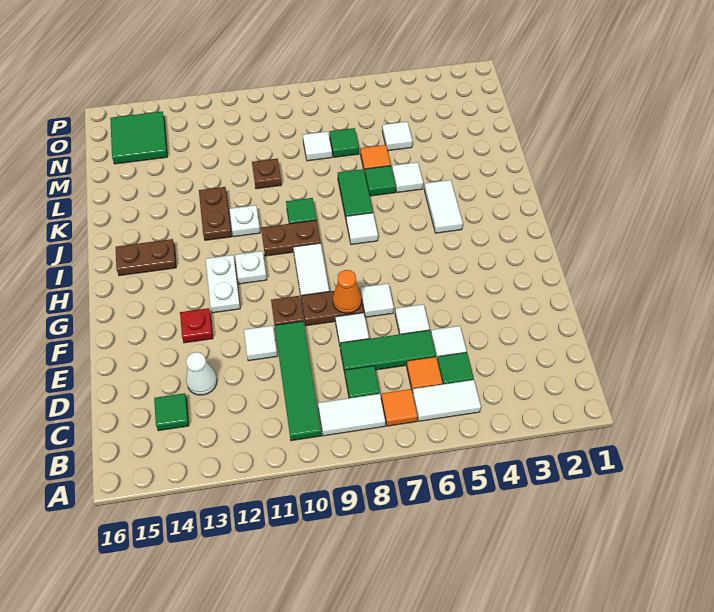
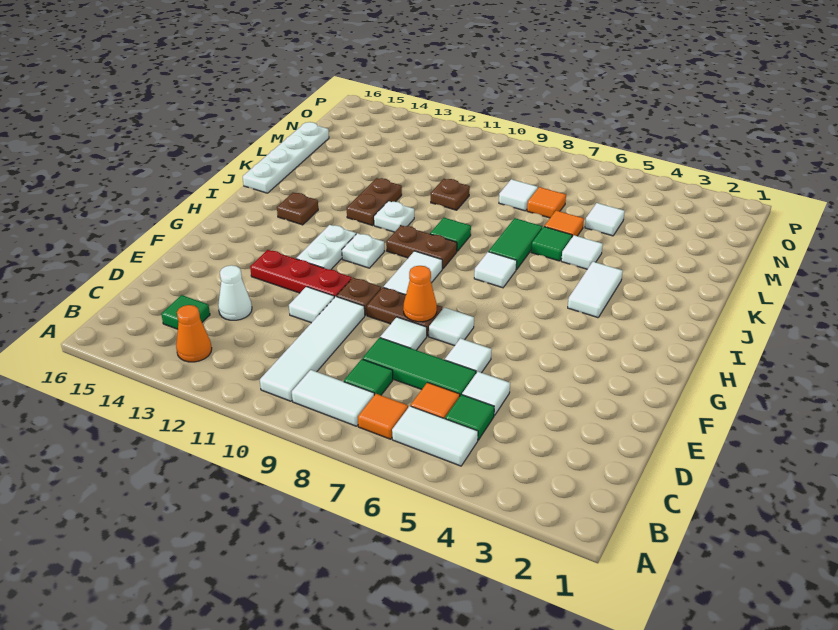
green tile B10:E10 level 1 -> white tile B10:E10 level 1
none -> orange cone B13 level 1
red plate F13 level 1 -> red plate F11:F13 level 1
brown plate I14:I15 level 1 -> brown plate I14 level 1
none -> white plate J16:M16 level 1
green tile M7 level 1 -> orange tile M7 level 1
green tile N14:O15 level 1 -> none

